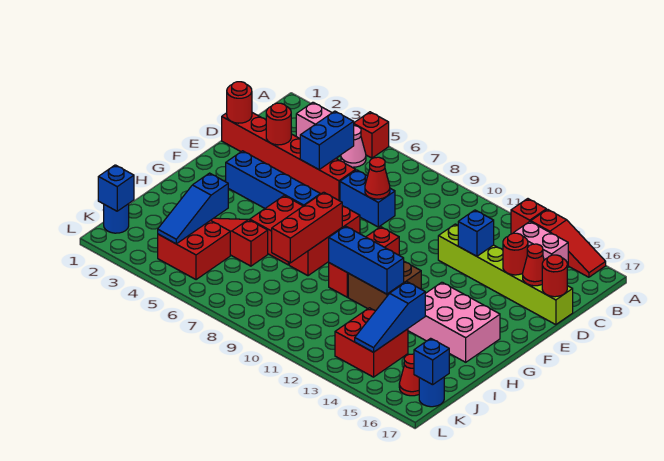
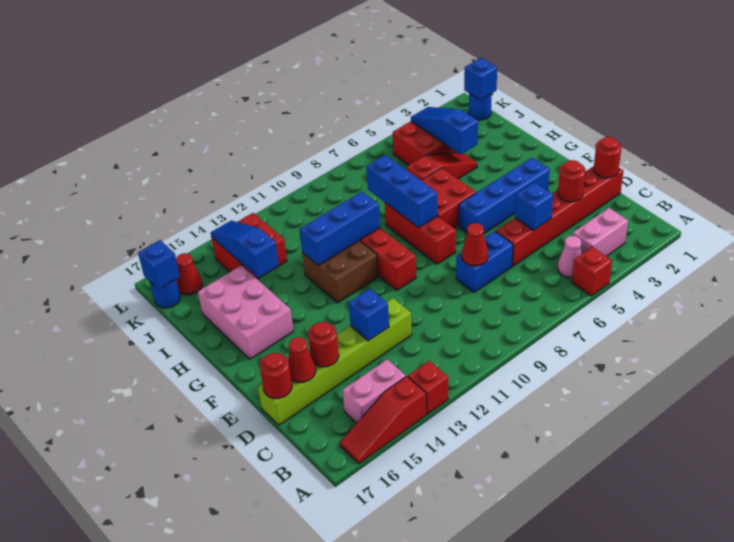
blue brick C5:D5 level 2 -> blue brick D5 level 2
red brick G8:I8 level 2 -> blue brick G8:I8 level 2
pink brick G14:H16 level 1 -> pink brick G15:I16 level 1

